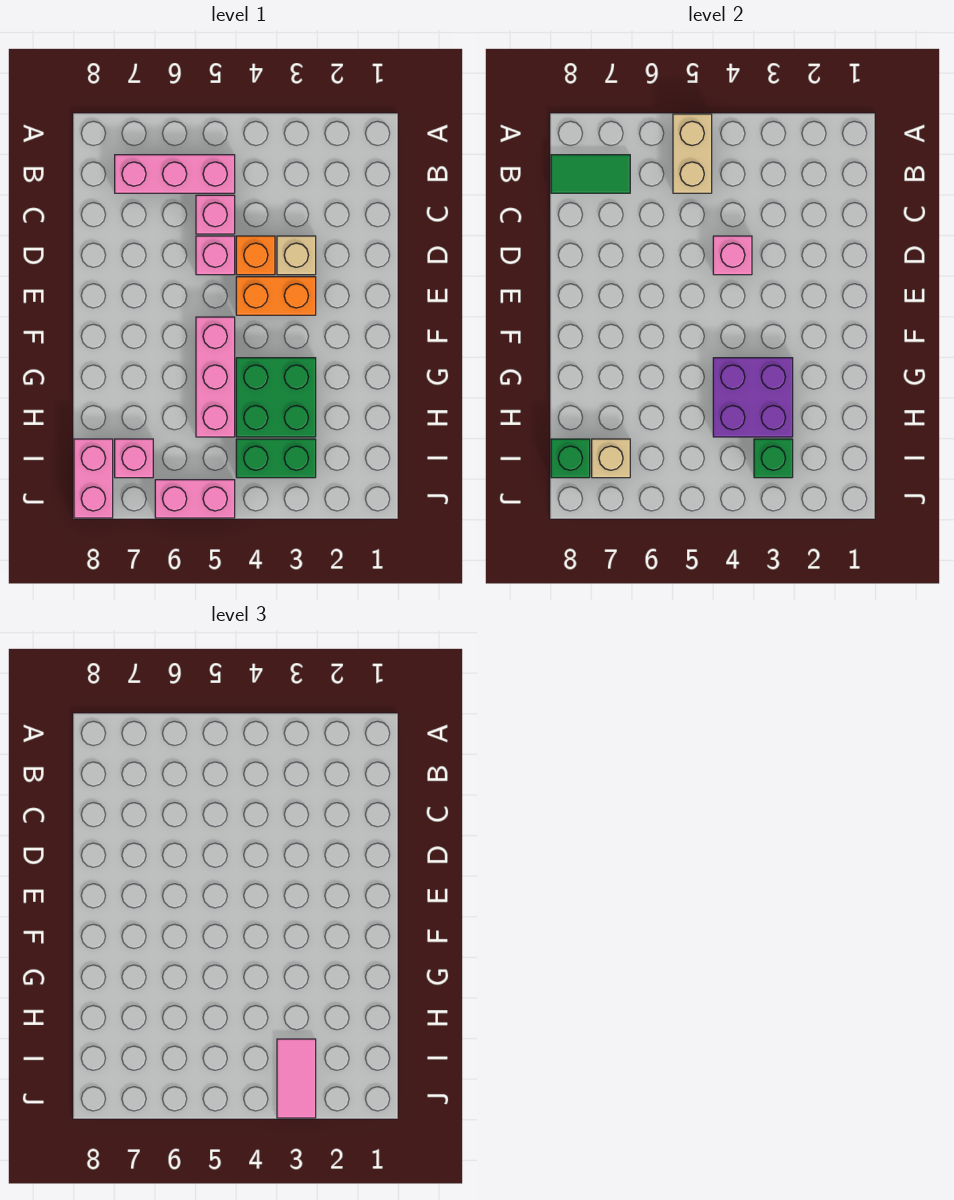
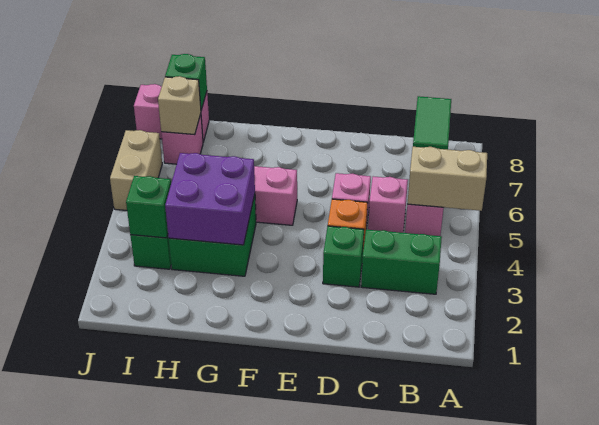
none -> green brick B3:C3 level 1
tan brick D3 level 1 -> green brick D3 level 1
pink brick D4 level 2 -> none
orange brick E3:E4 level 1 -> none
pink tile I3:J3 level 3 -> none
pink brick J5:J6 level 1 -> tan brick J5:J6 level 1

